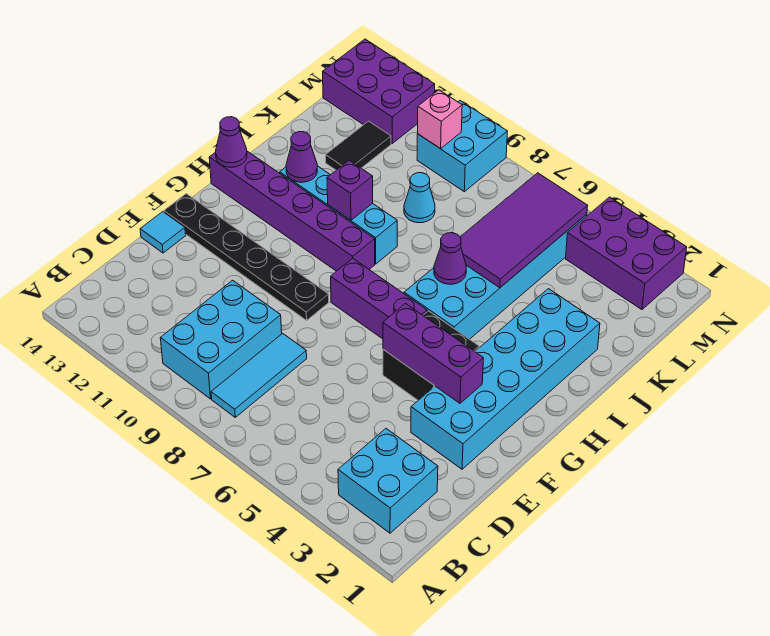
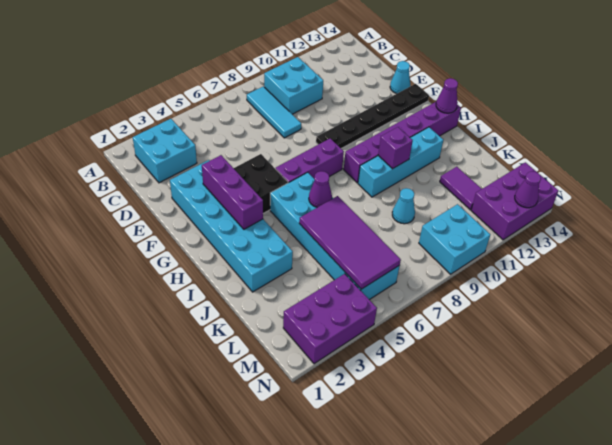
cyan brick B9:D10 level 1 -> cyan brick B9:C10 level 1
cyan tile E14 level 1 -> cyan cone E14 level 1
purple brick F3:F5 level 2 -> purple brick F3:H3 level 2
purple cone I12 level 2 -> purple cone N13 level 2
black tile K12:L12 level 1 -> purple tile K12:L12 level 1
pink brick M10 level 2 -> none

